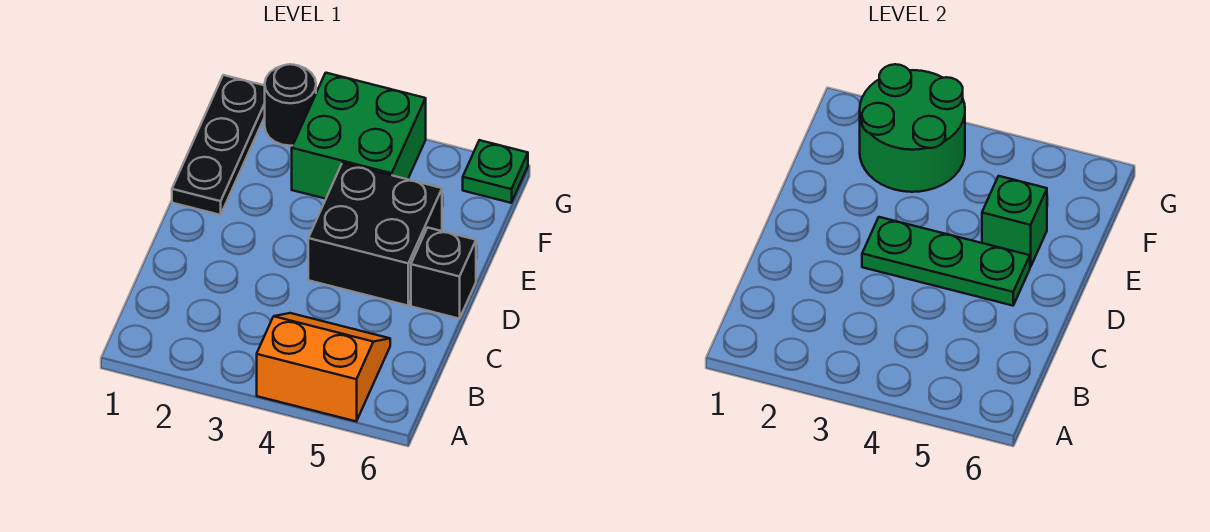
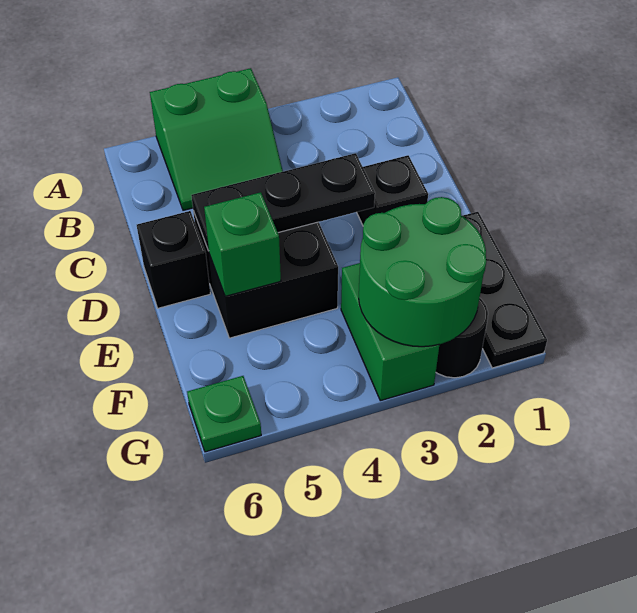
orange slope A4:B5 level 1 top A -> green slope A4:B5 level 1 top A
none -> black brick D2 level 1
green plate D3:D5 level 2 -> black plate D3:D5 level 2
green brick F3:G4 level 1 -> green brick F3:G3 level 1

